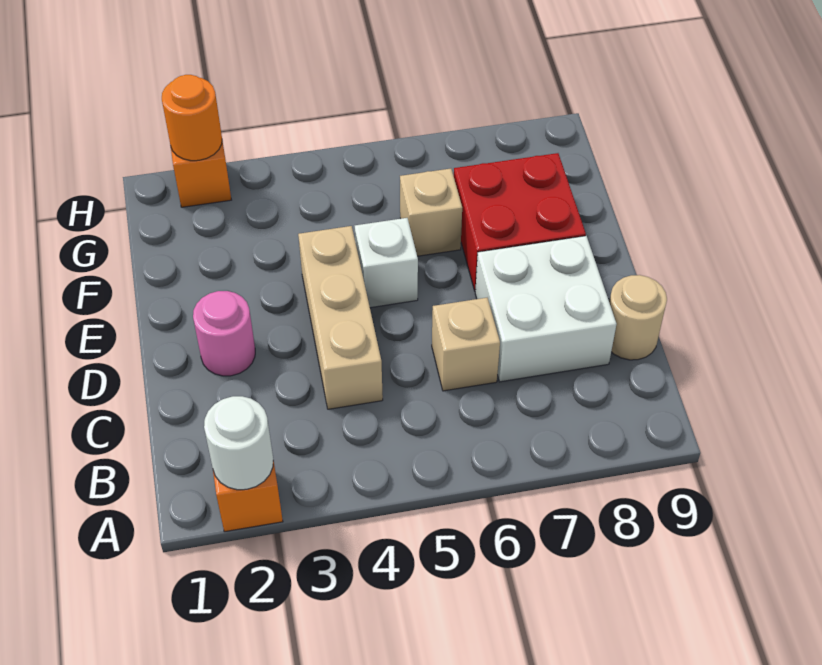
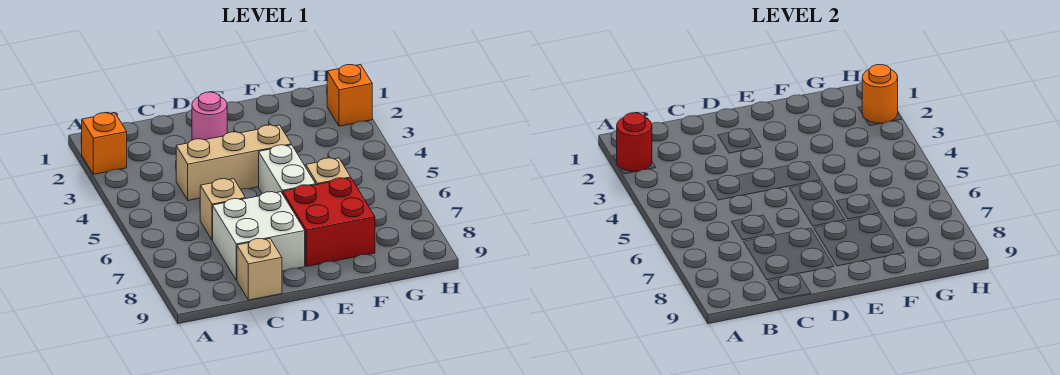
white round brick A2 level 2 -> red round brick A2 level 2
tan round brick C9 level 1 -> tan brick C9 level 1
white brick E5 level 1 -> white brick E5:E6 level 1

